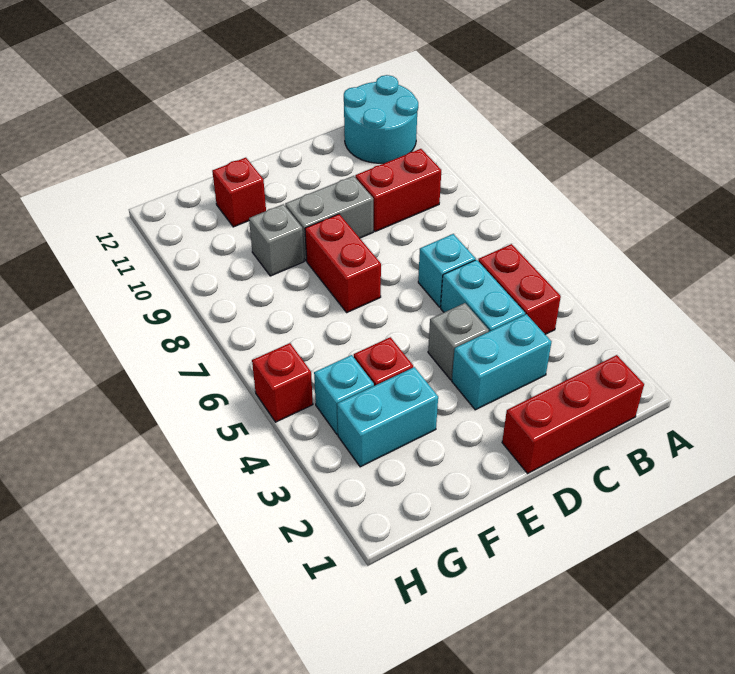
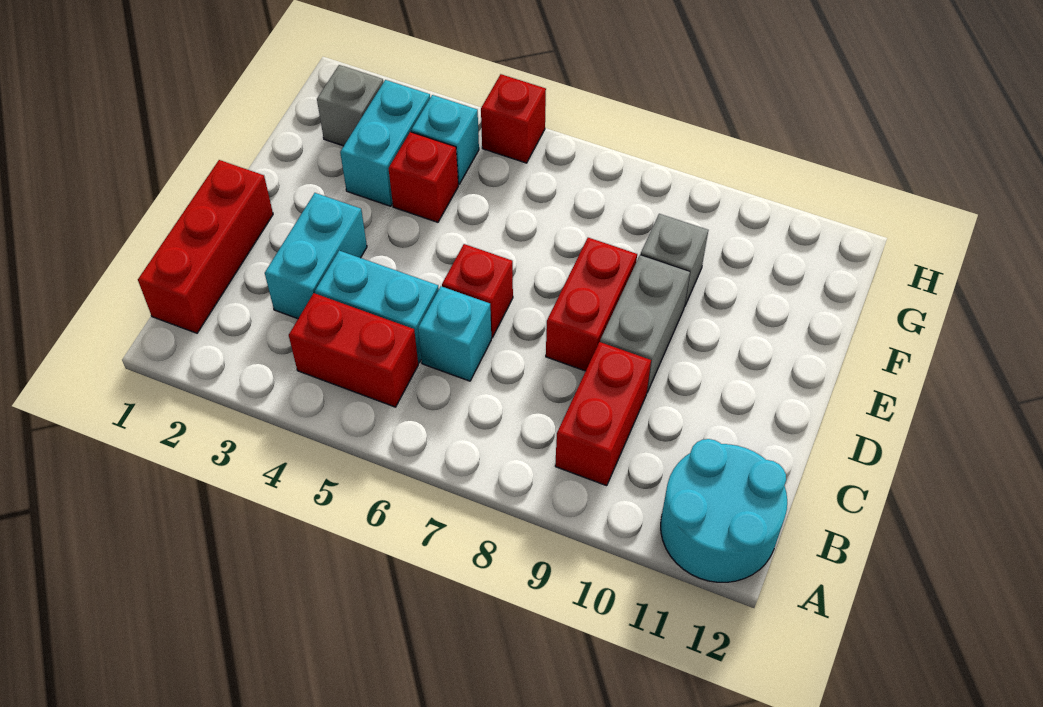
grey brick D4 level 1 -> grey brick G2 level 1
red brick E7:E8 level 1 -> red brick D8:E8 level 1
red brick F11 level 1 -> red brick D6 level 1

